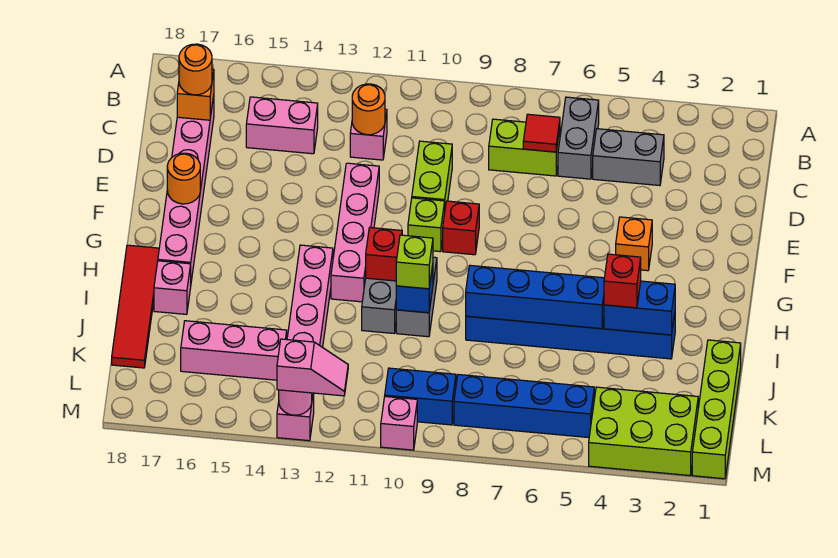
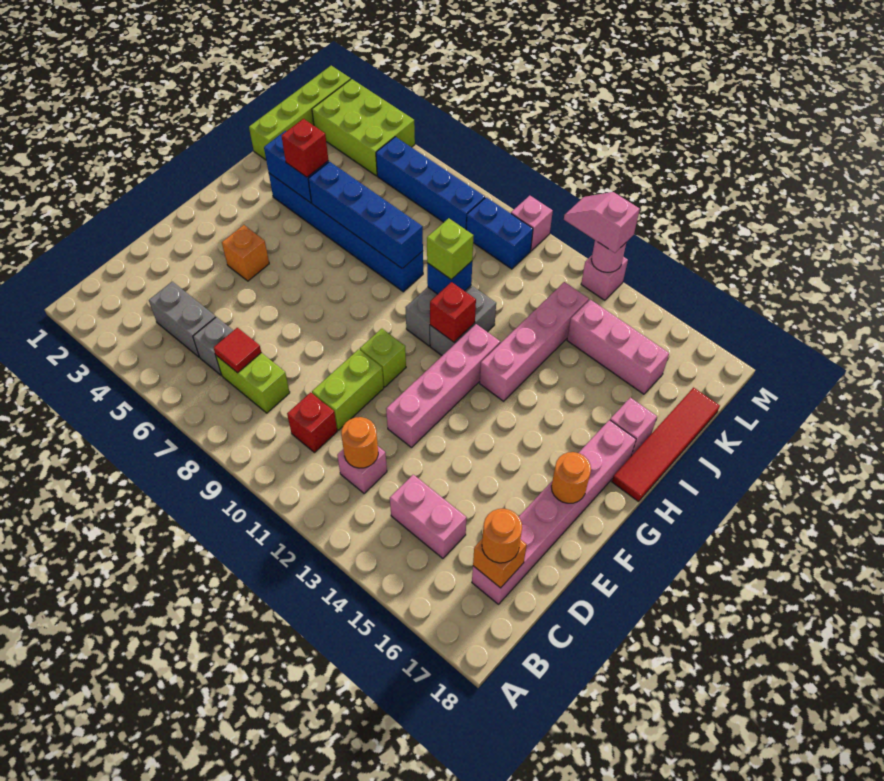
grey brick B6:C6 level 1 -> grey brick C6 level 1
red brick F9 level 1 -> red brick C10 level 1

